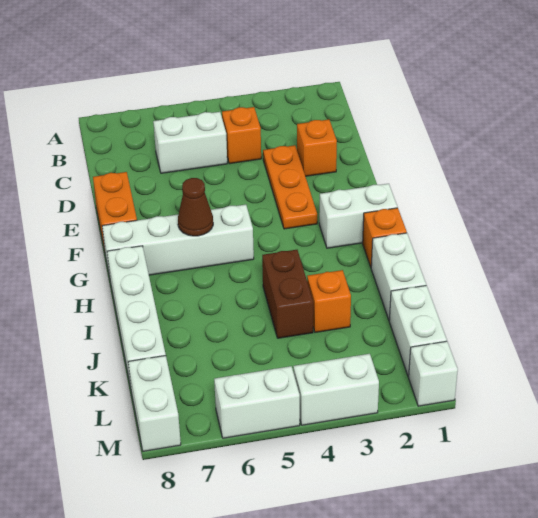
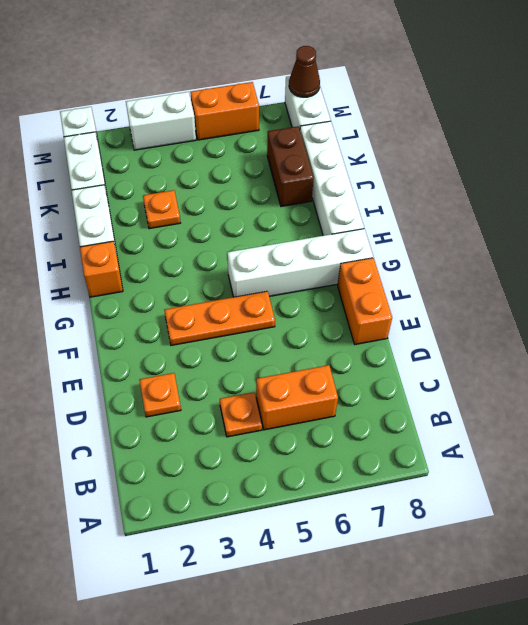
orange brick C4 level 1 -> orange plate C4 level 1
white brick C5:C6 level 1 -> orange brick C5:C6 level 1
orange brick D2 level 1 -> orange plate D2 level 1
orange plate D3:F3 level 1 -> orange plate F3:F5 level 1
white brick G1:G2 level 1 -> none
brown cone G6 level 2 -> brown cone M8 level 2
brown brick I4:J4 level 1 -> brown brick J7:K7 level 1
orange brick J3 level 1 -> orange plate J3 level 1
white brick M5:M6 level 1 -> orange brick M5:M6 level 1

